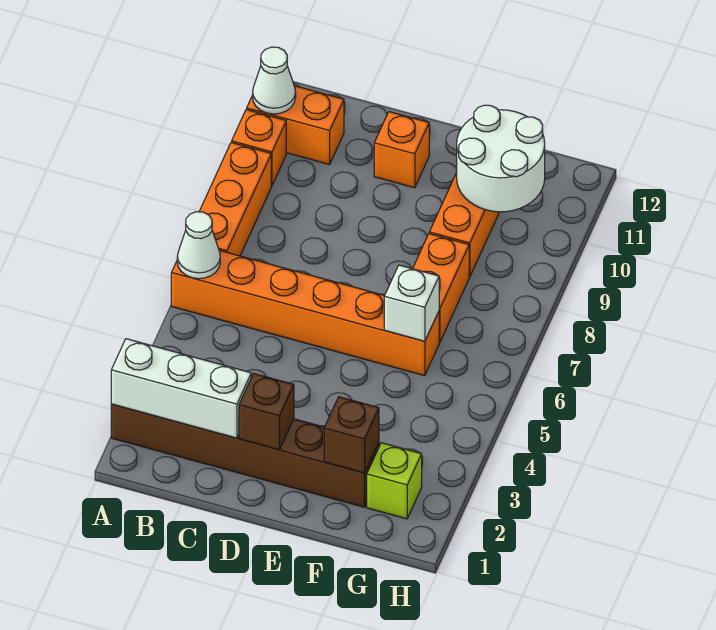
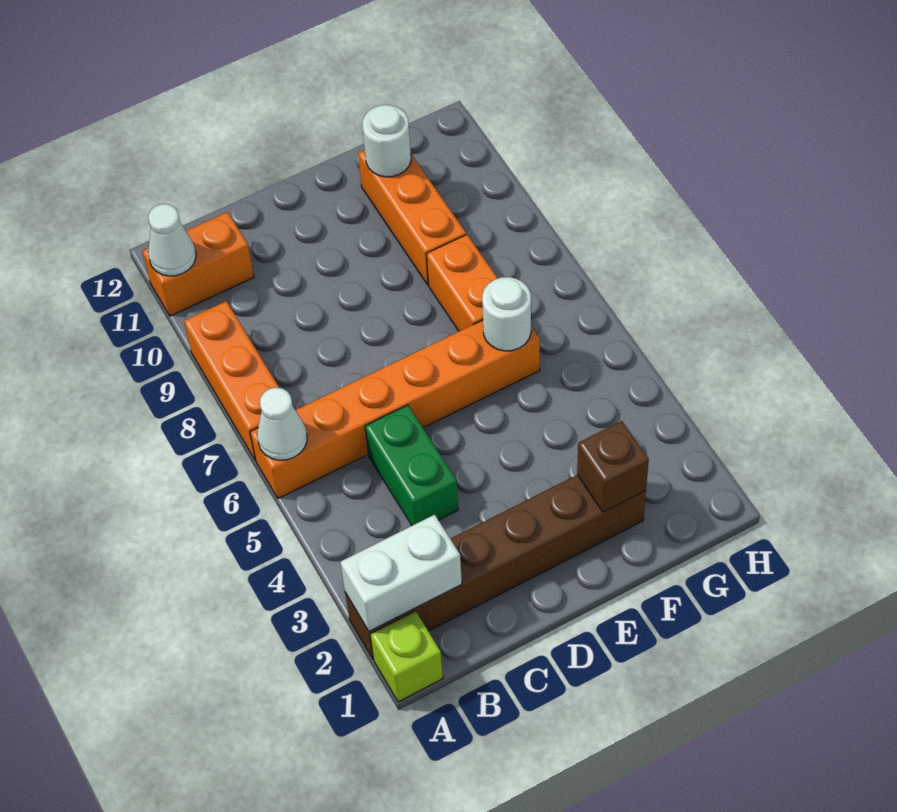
white brick A2:C2 level 2 -> white brick A2:B2 level 2
orange brick A10 level 1 -> none
none -> green brick C4:C5 level 1
brown brick D2 level 2 -> none
orange brick D11 level 1 -> none
white brick F6 level 2 -> white round brick F6 level 2
white round brick F10:G11 level 2 -> white round brick F11 level 2
lime brick G2 level 1 -> lime brick A1 level 1

